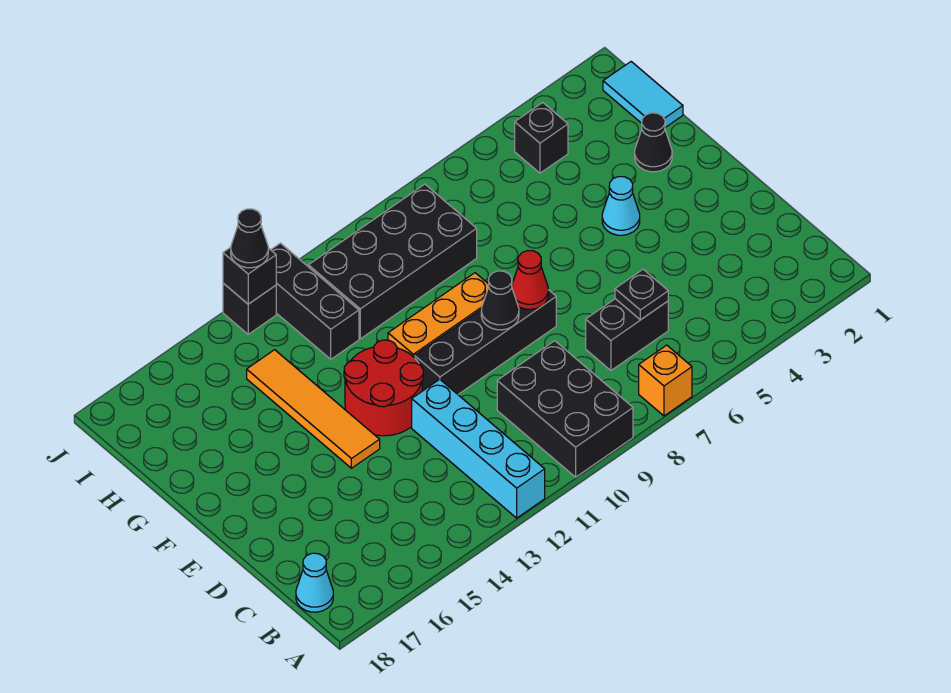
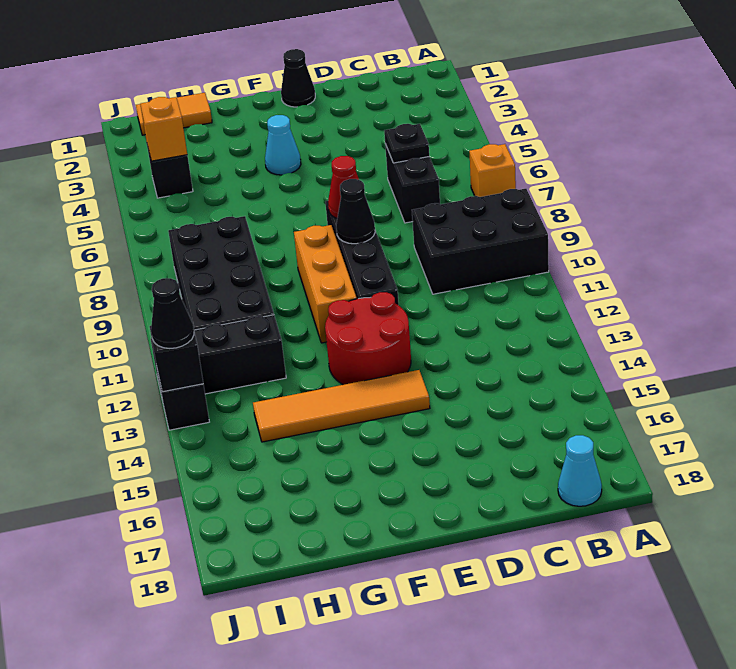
cyan brick A12:D12 level 1 -> none
black cone G2 level 1 -> black cone E1 level 1
cyan tile H1:I1 level 1 -> orange tile H1:I1 level 1
none -> orange brick I4 level 2

